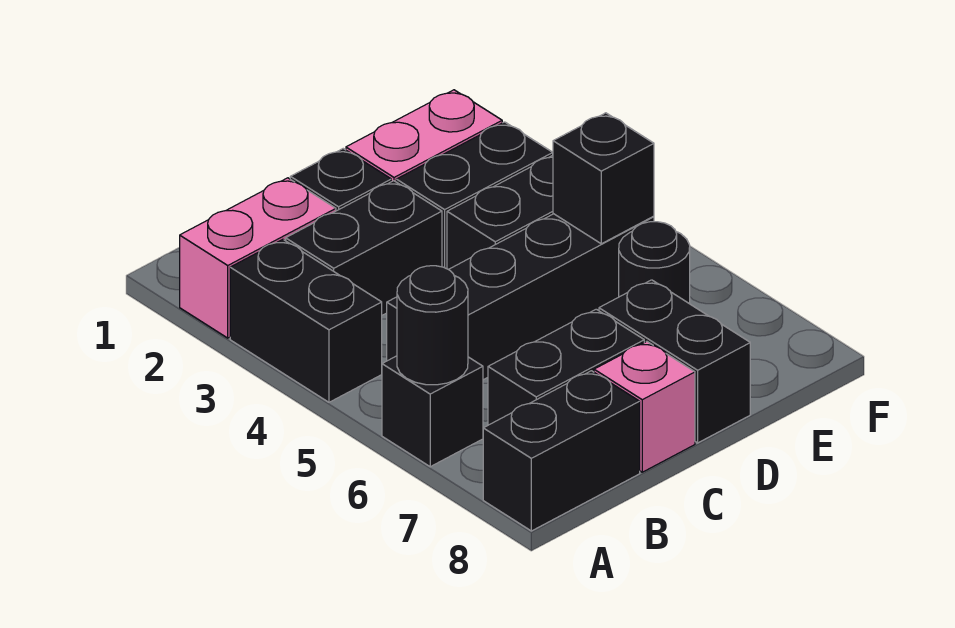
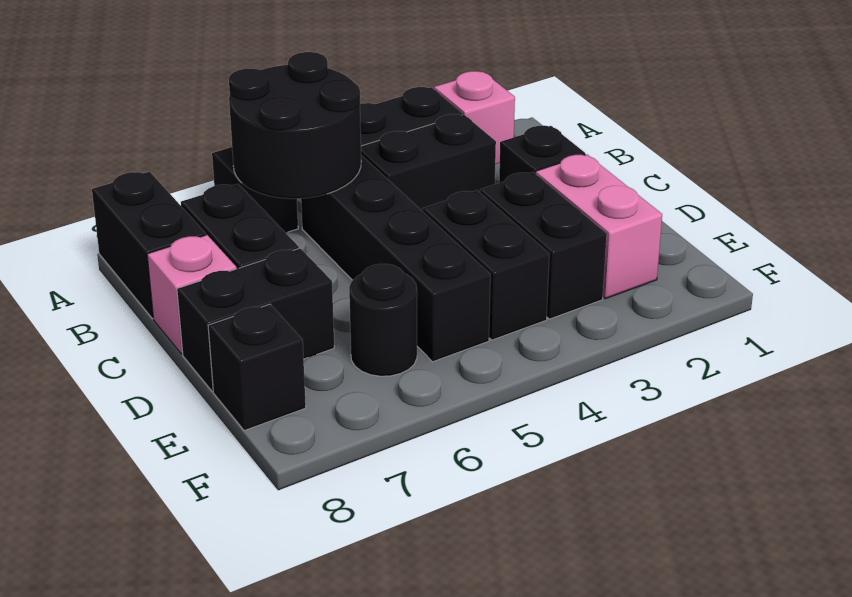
pink brick A2:B2 level 1 -> pink brick A2 level 1
black round brick A6 level 2 -> black round brick A5:B6 level 2
black brick B3:C3 level 1 -> black brick B3:B4 level 1
black brick E5 level 2 -> black brick E8 level 1

